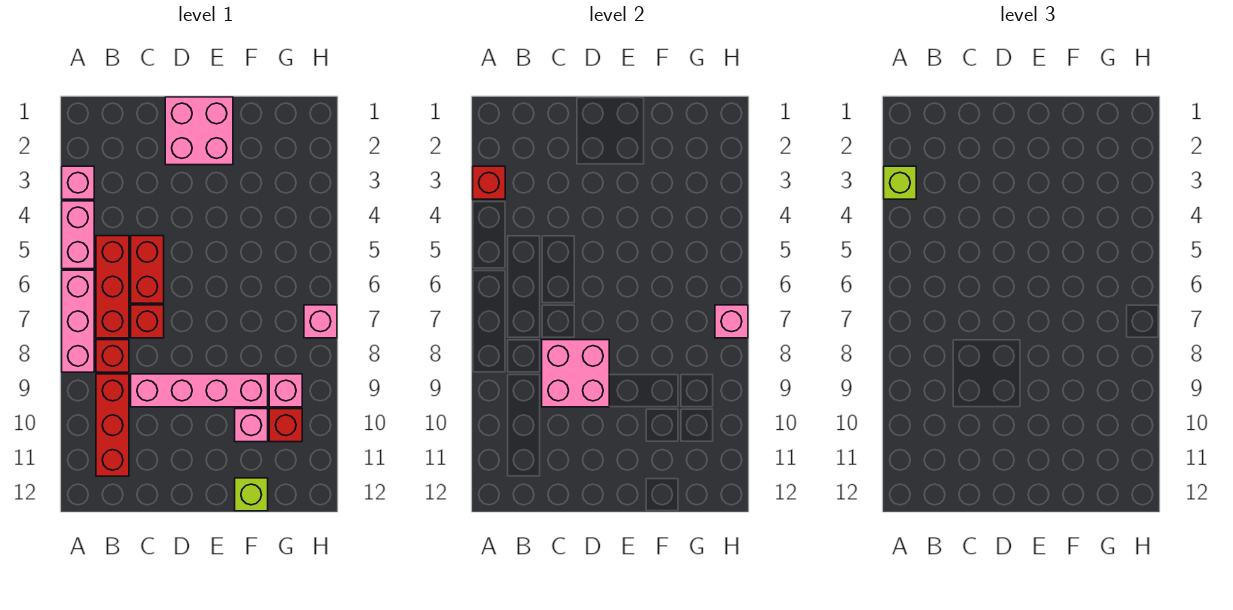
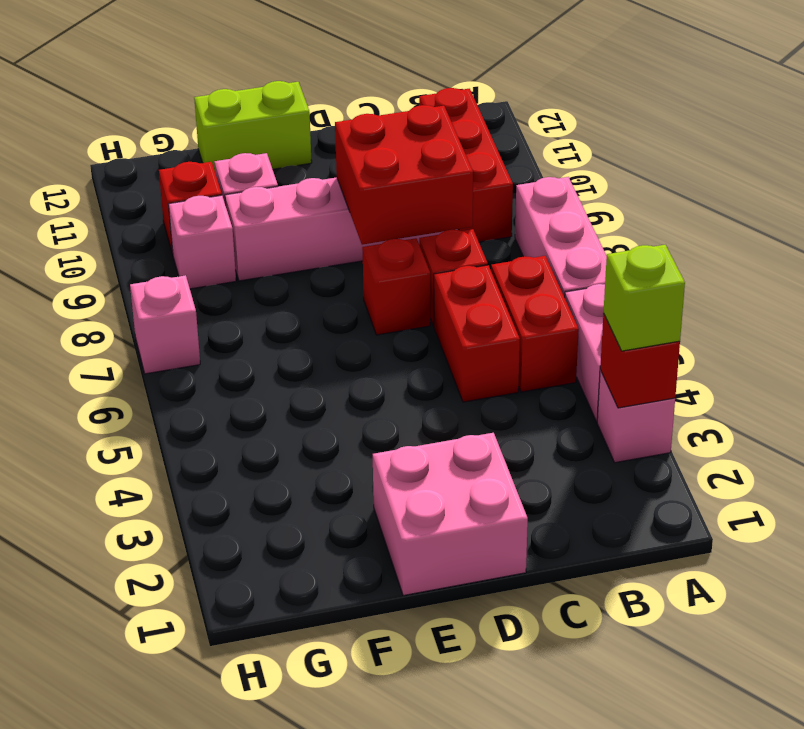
red brick B5:B7 level 1 -> red brick B5:B6 level 1
red brick B8 level 1 -> red brick D7 level 1
pink brick C8:D9 level 2 -> red brick C8:D9 level 2
lime brick F12 level 1 -> lime brick E12:F12 level 1
pink brick H7 level 2 -> none

